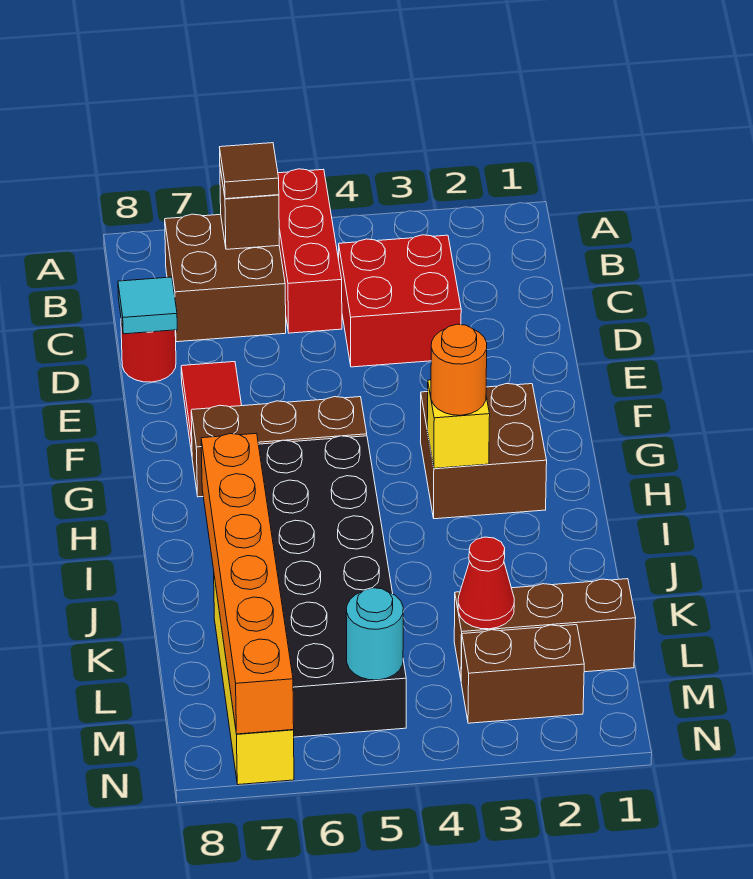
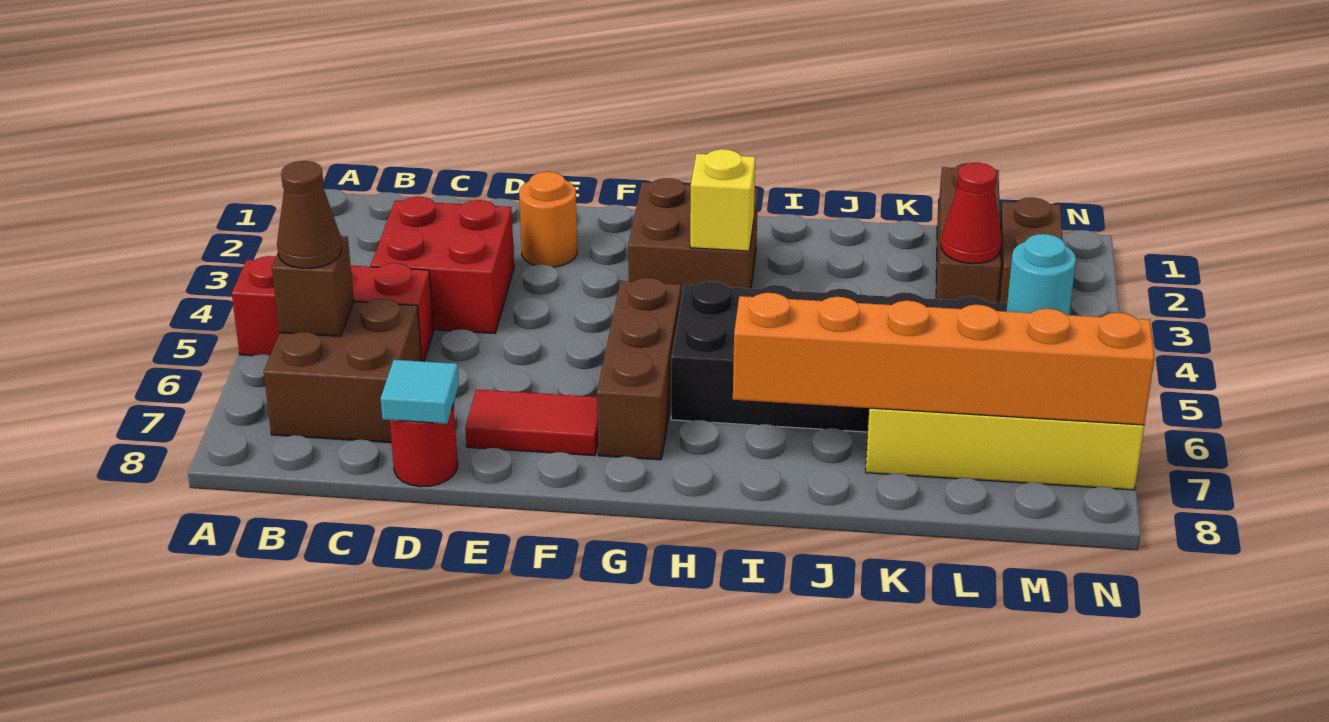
brown tile B6 level 3 -> brown cone B6 level 3
orange round brick H3 level 3 -> orange round brick E2 level 1

